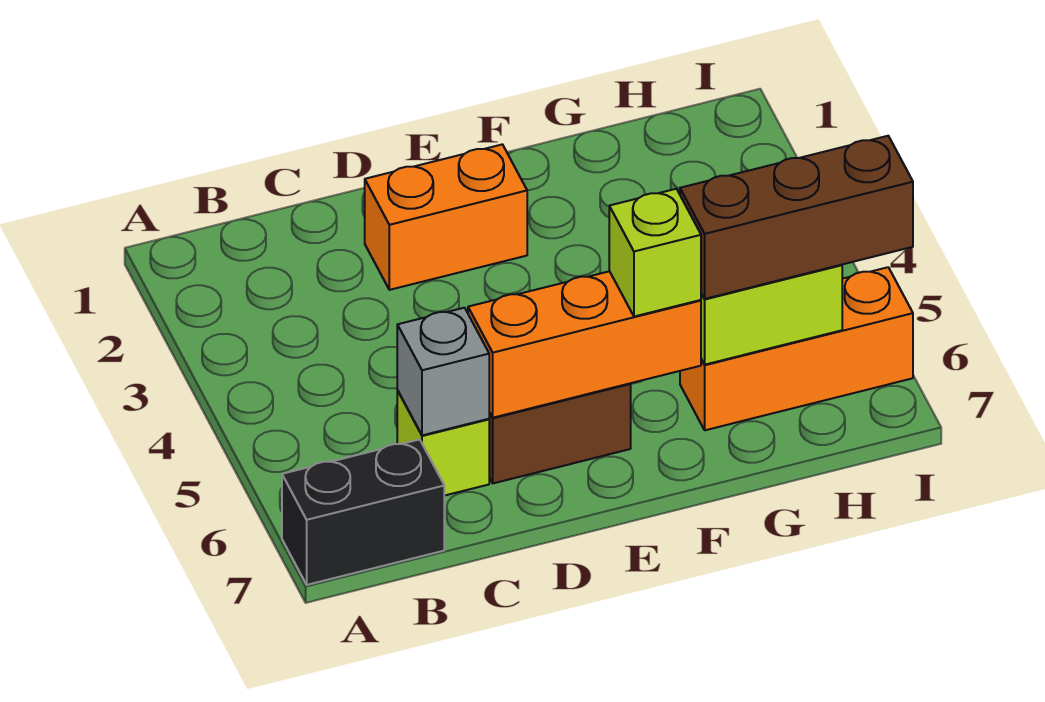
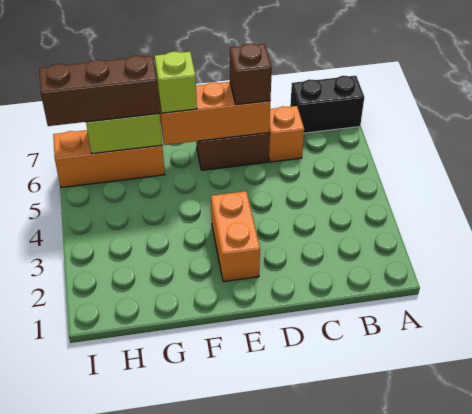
lime brick C6 level 1 -> orange brick C6 level 1
grey brick C6 level 2 -> none
orange brick D2:E2 level 1 -> orange brick E2:E3 level 1
none -> brown brick D6 level 3

